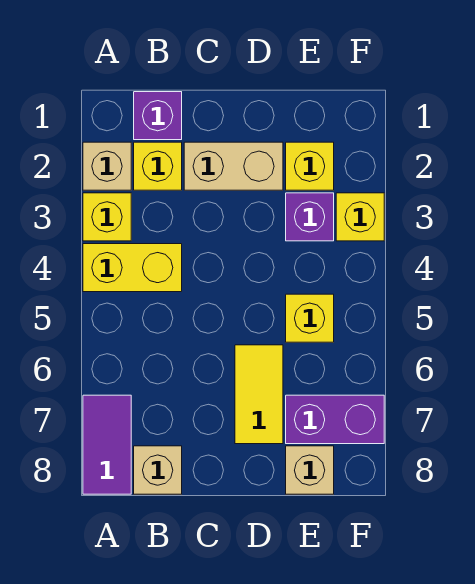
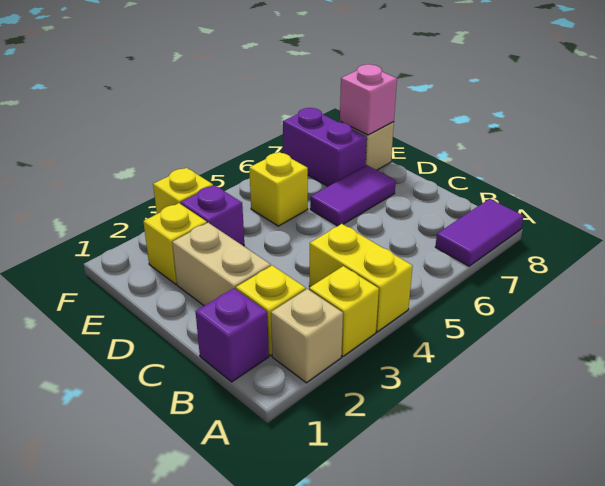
tan brick B8 level 1 -> none
yellow tile D6:D7 level 1 -> purple tile D6:D7 level 1
none -> pink brick E8 level 2

